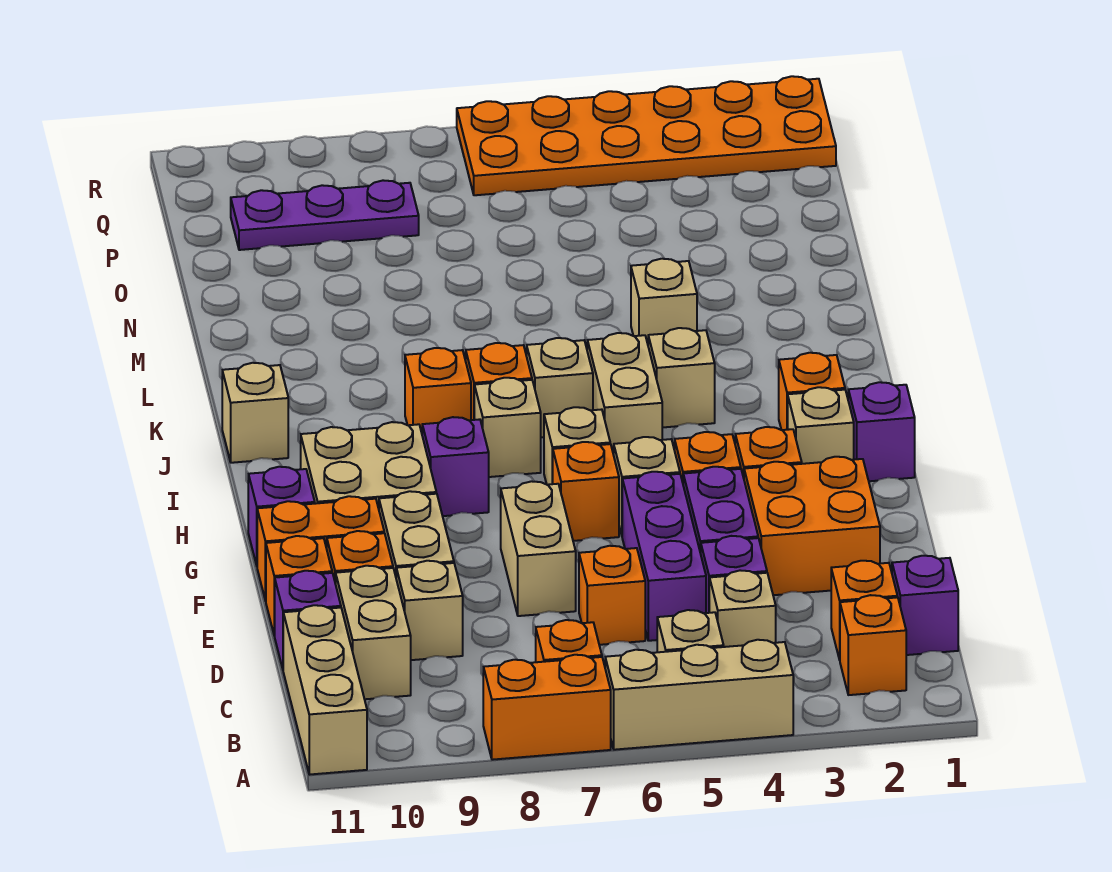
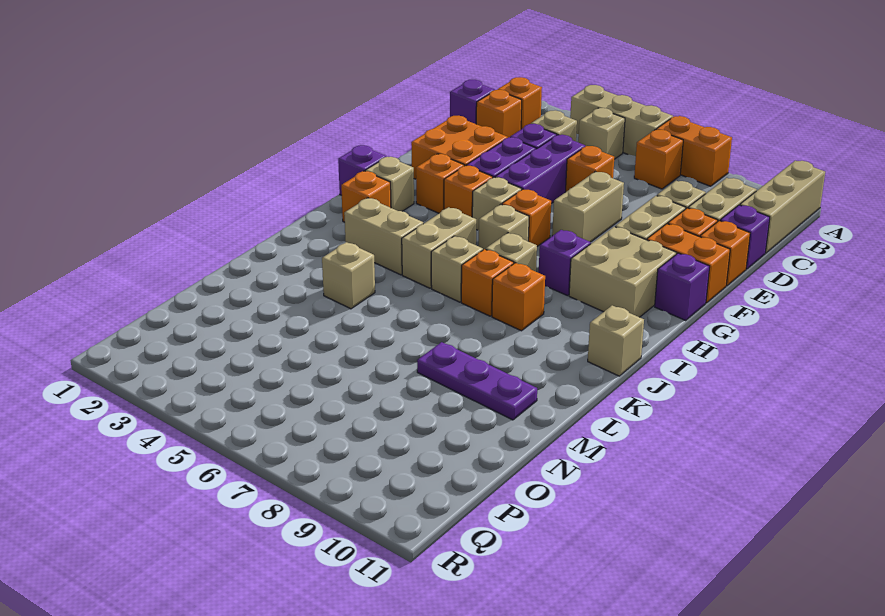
tan brick J4 level 1 -> tan brick J3:J4 level 1
purple plate P8:P10 level 1 -> purple plate M8:M10 level 1
orange plate Q1:R6 level 1 -> none

